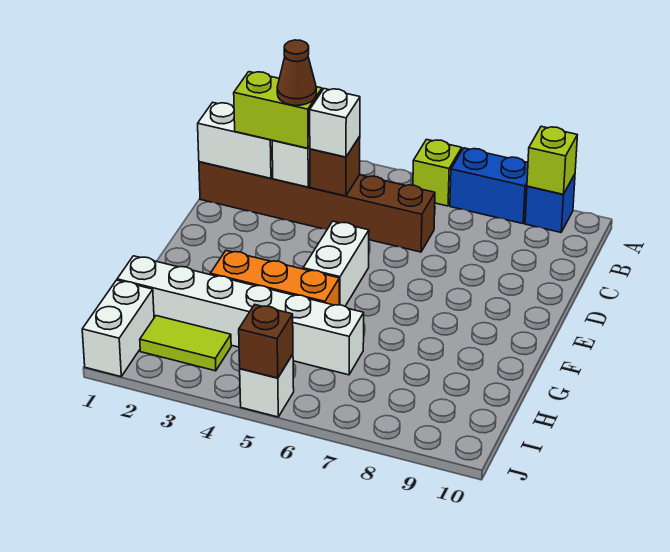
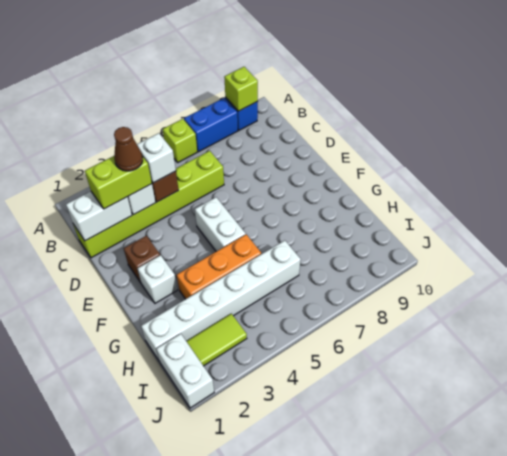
brown brick C1:C6 level 1 -> lime brick C1:C6 level 1
white brick J5 level 1 -> white brick F2 level 1
brown brick J5 level 2 -> brown brick E2 level 1

